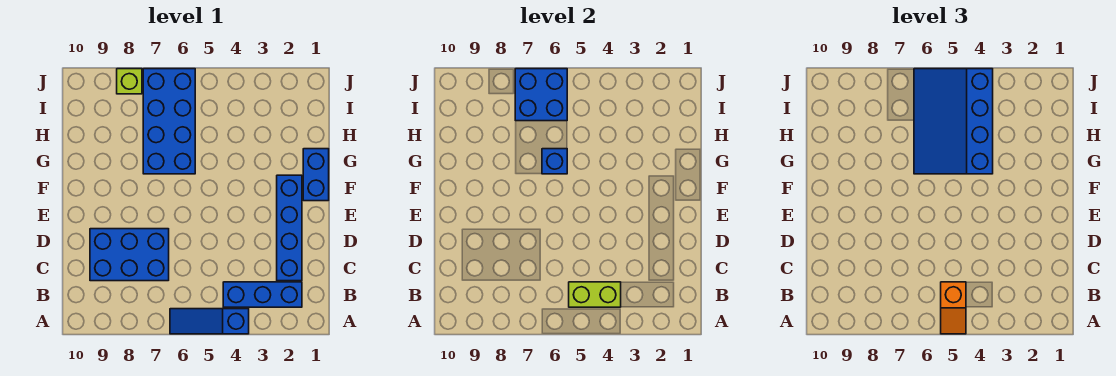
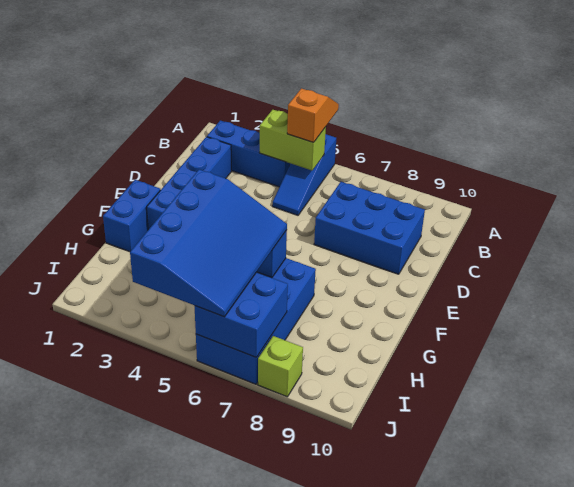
blue slope A4:A6 level 1 top 4 -> blue slope A5:C5 level 1 top A

